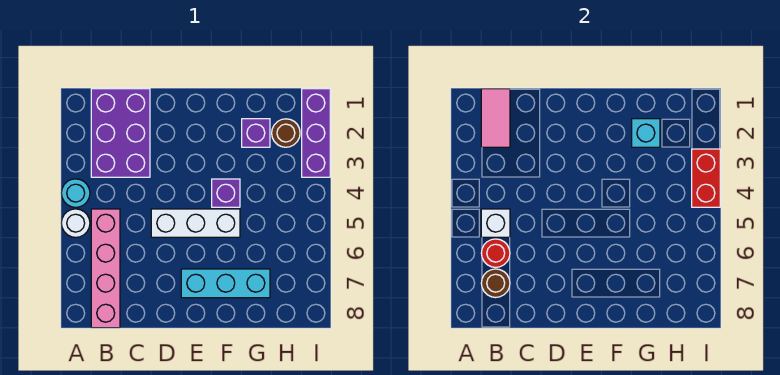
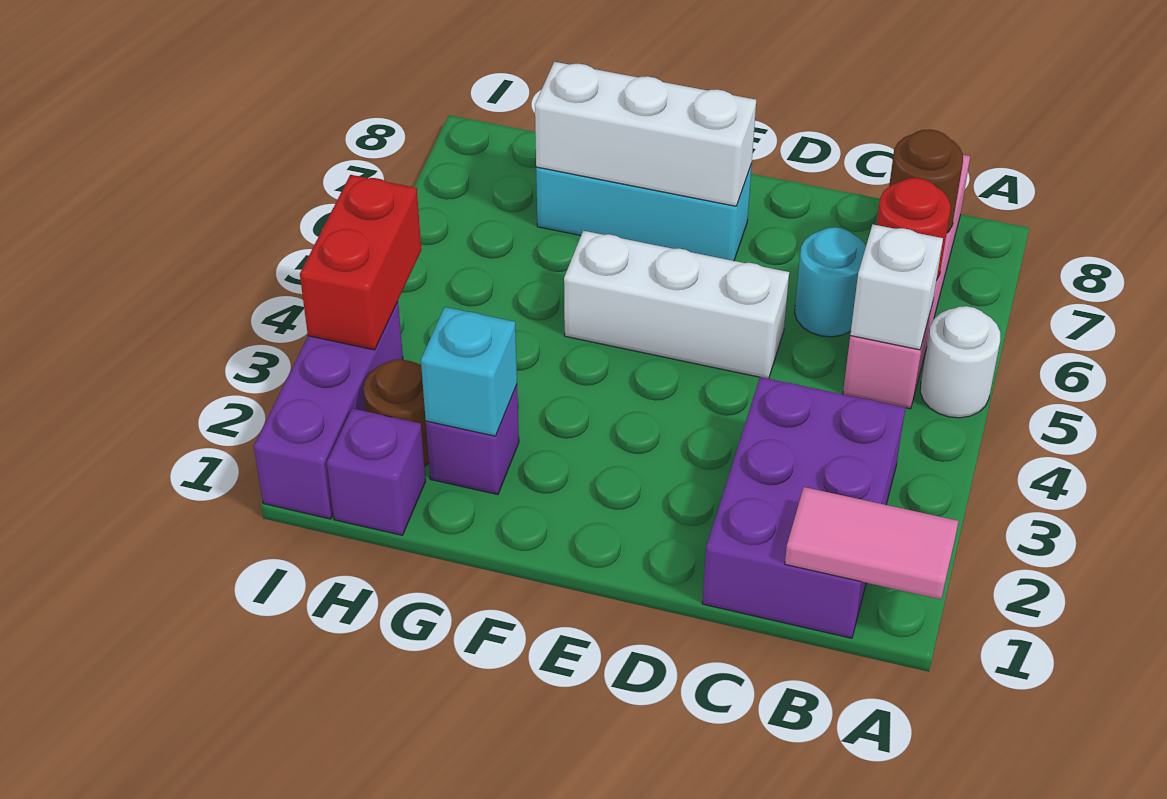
cyan round brick A4 level 1 -> cyan round brick C6 level 1
pink tile B1:B2 level 2 -> pink tile A1:B1 level 2
none -> white brick E7:G7 level 2
purple brick F4 level 1 -> purple brick H1 level 1

